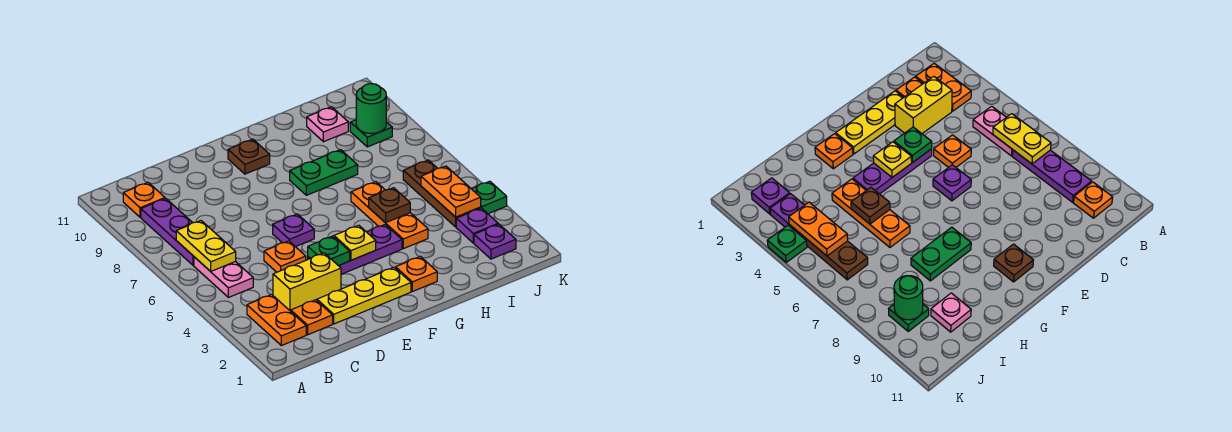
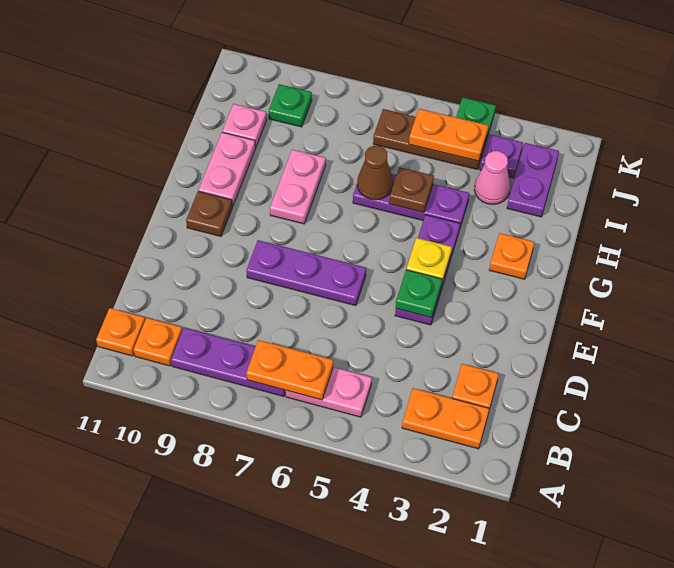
yellow plate B6:B7 level 2 -> orange plate B6:B7 level 2
yellow brick C3:D3 level 1 -> none
yellow plate D2:F2 level 1 -> none
orange plate D5 level 1 -> orange plate B11 level 1
purple plate E6 level 1 -> purple plate E6:E8 level 1
green plate G8:H8 level 1 -> pink plate G8:H8 level 1
none -> pink plate G10:H10 level 1
orange plate H4:H6 level 1 -> purple plate H4:H6 level 1
none -> brown cone H6 level 2
none -> pink cone I3 level 1
purple plate J2 level 1 -> purple plate I2:J2 level 1
green round brick J9 level 2 -> none

